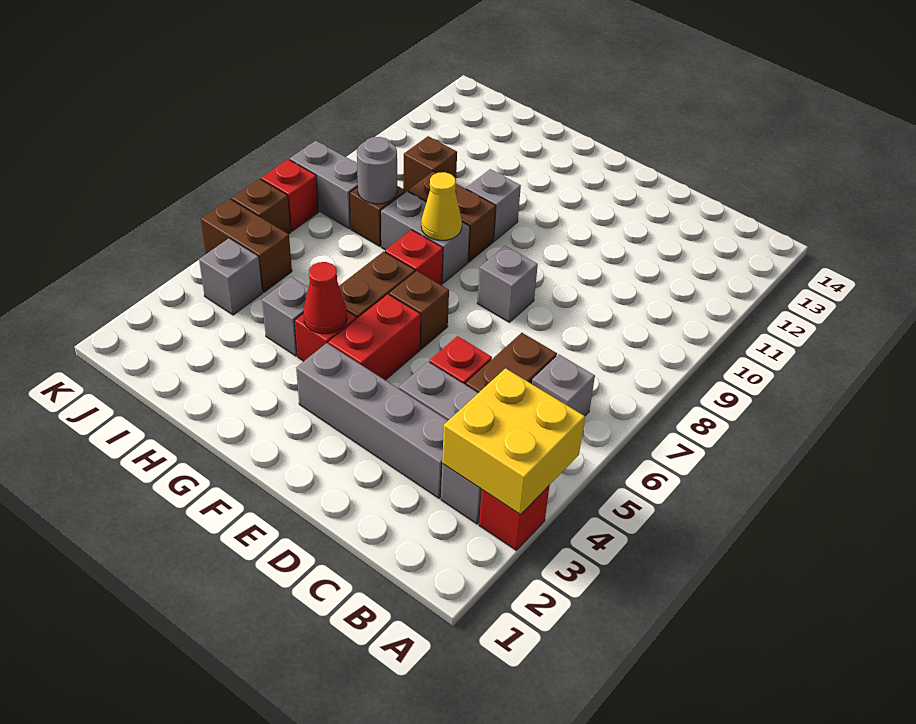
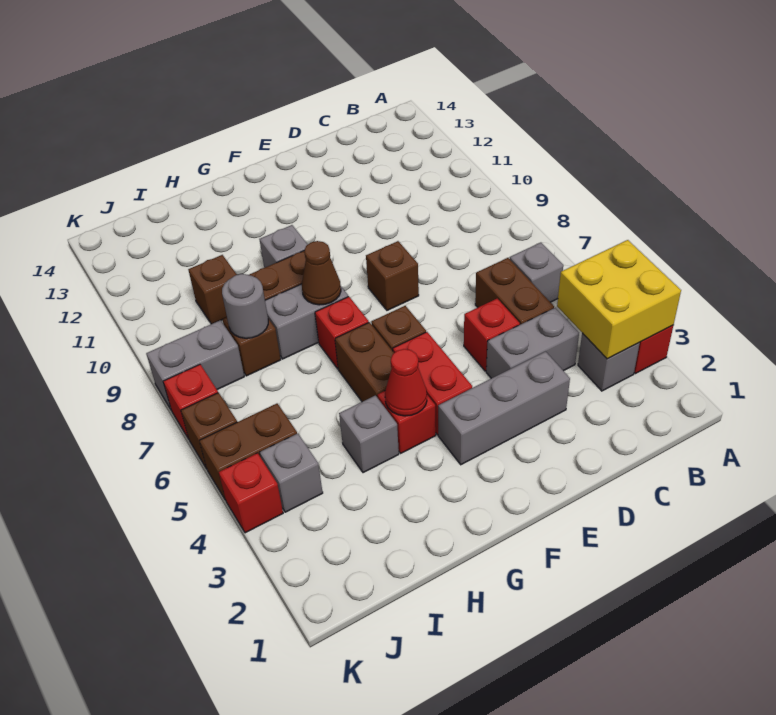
grey brick C3:F3 level 1 -> grey brick D3:F3 level 1
grey brick E8 level 1 -> brown brick E8 level 1
yellow cone G8 level 2 -> brown cone G8 level 2
none -> red brick K4 level 1

